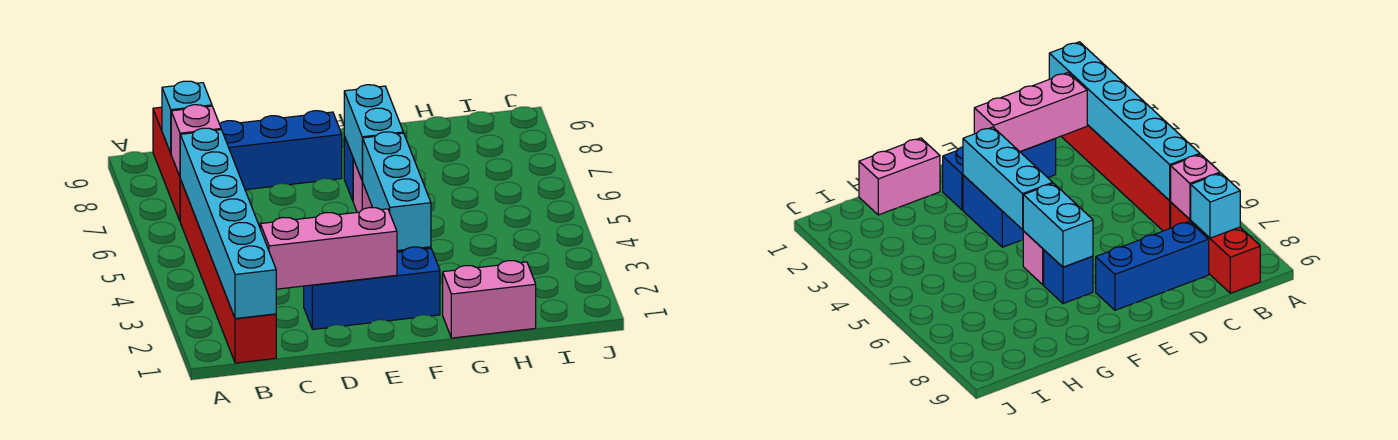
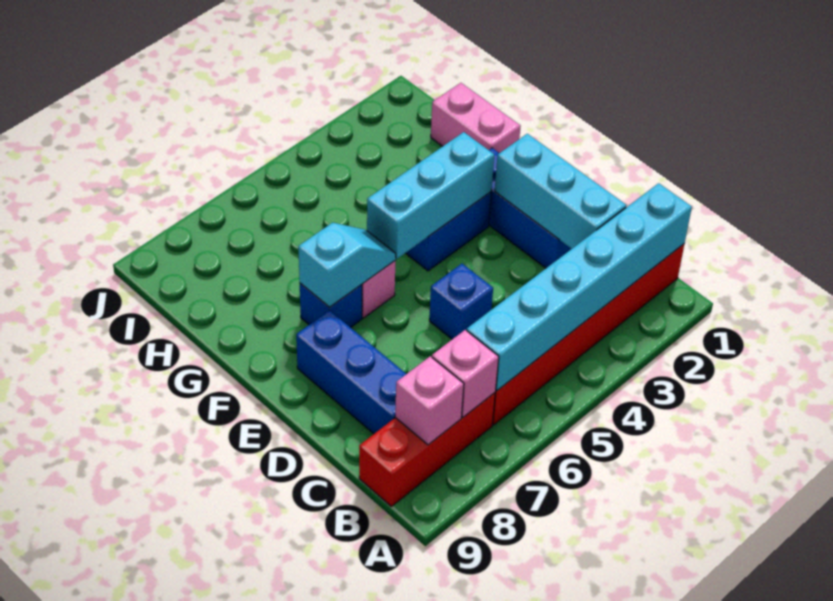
cyan brick B8 level 2 -> pink brick B8 level 2
pink brick C2:E2 level 2 -> cyan brick C2:E2 level 2
none -> blue brick D5 level 1
cyan brick F6:F7 level 2 -> cyan slope F6:F7 level 2 top 7

